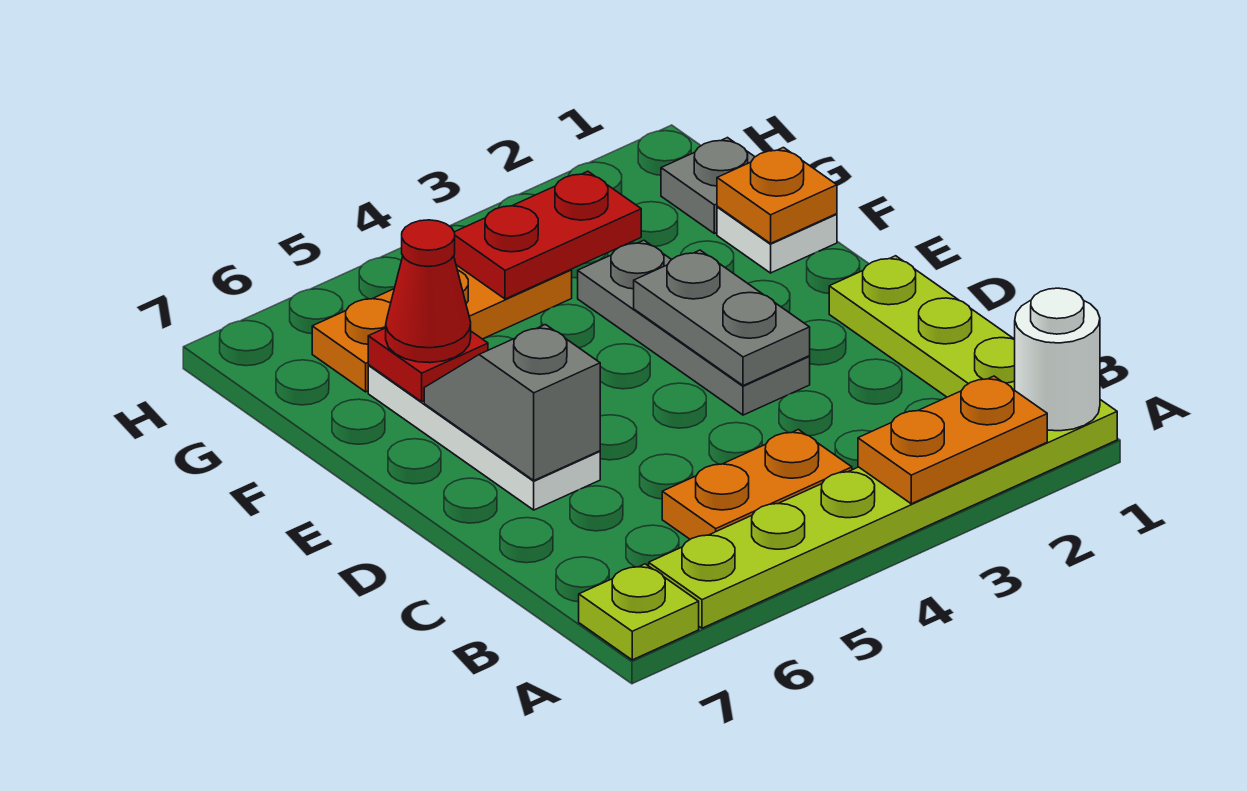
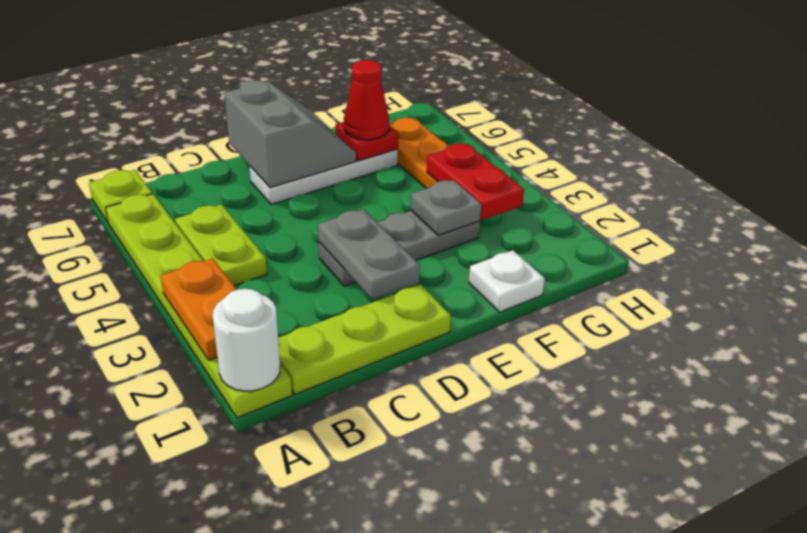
orange plate B4:B5 level 1 -> lime plate B4:B5 level 1
grey plate D3:E3 level 2 -> grey plate D2:D3 level 2
grey slope D6:E6 level 2 top D -> grey slope D6:E7 level 2 top D
orange plate F1 level 2 -> none
grey plate G1 level 1 -> grey plate F3 level 2

